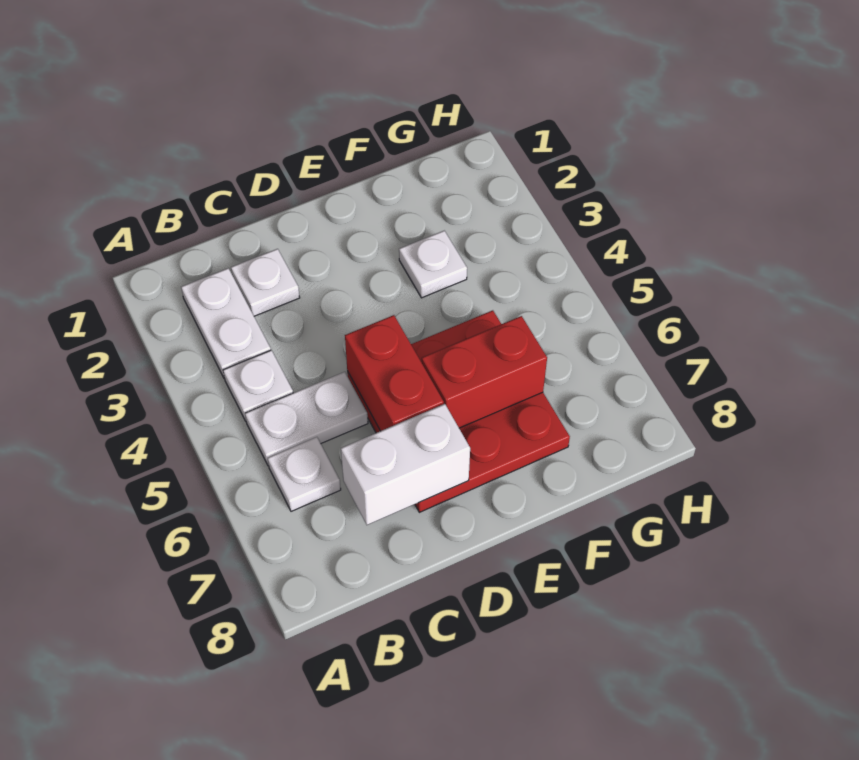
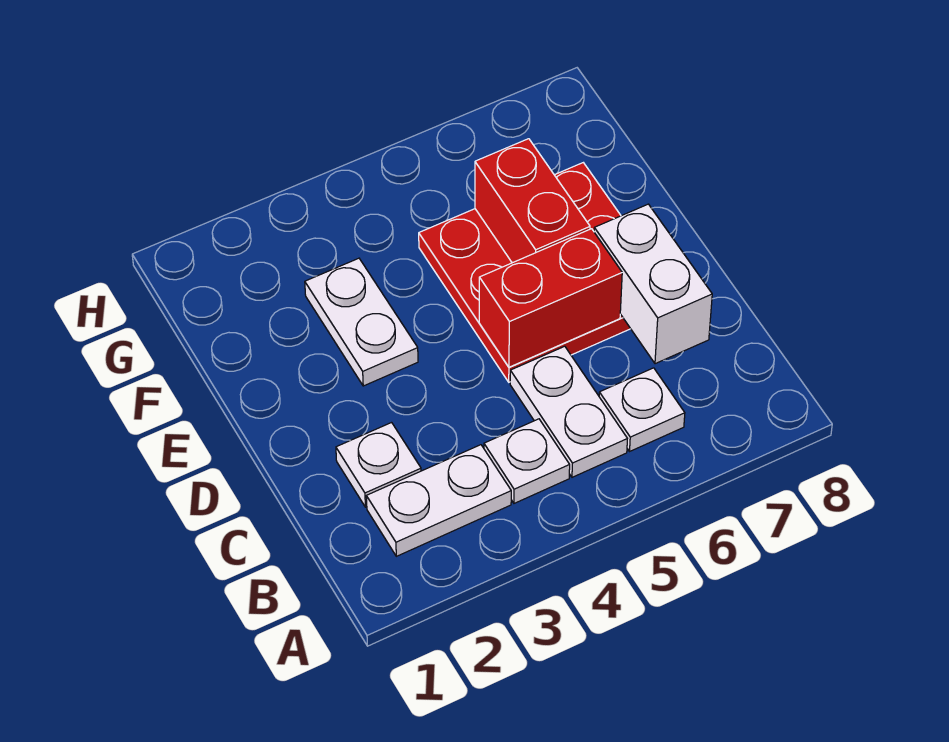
white plate F3 level 1 -> white plate E3:F3 level 1

